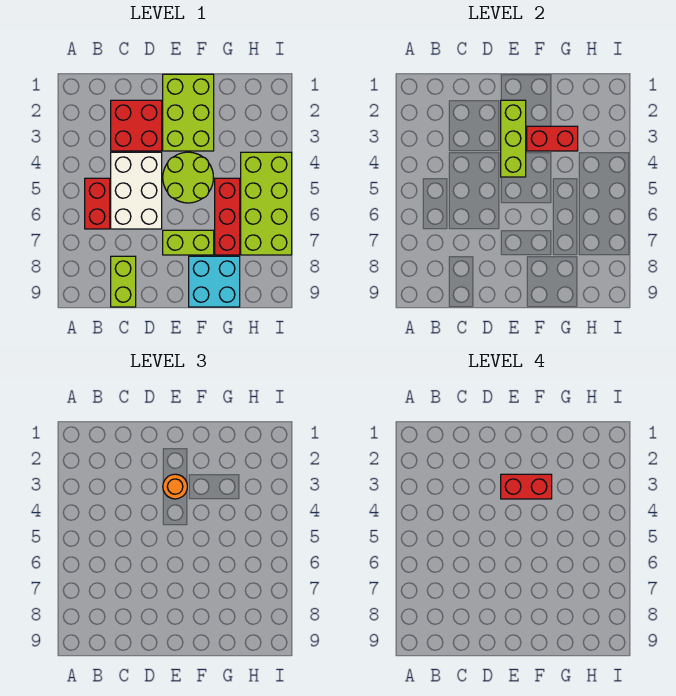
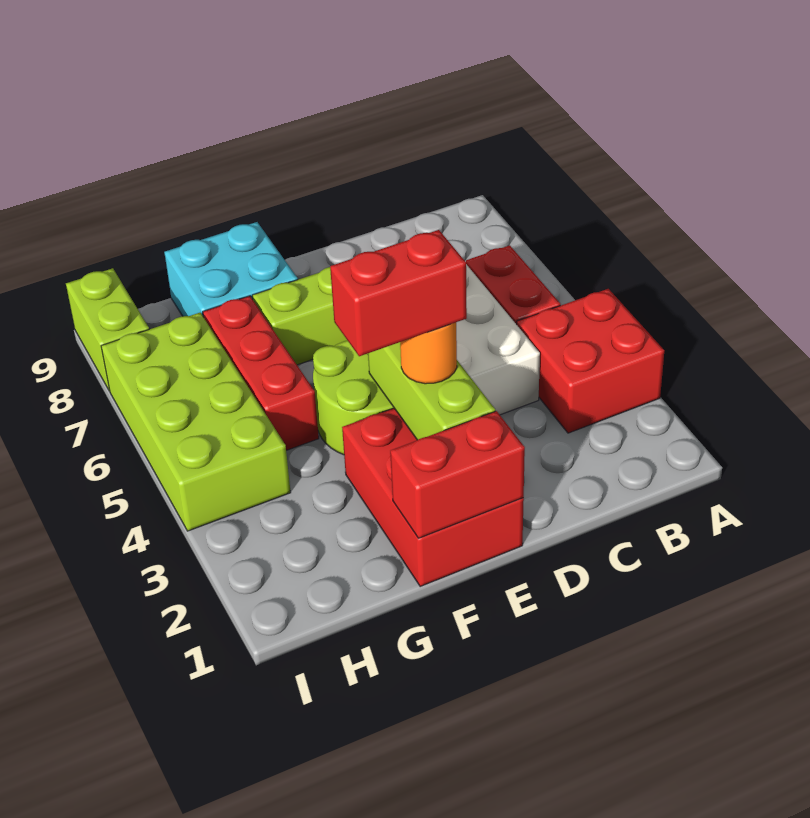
red brick C2:D3 level 1 -> red brick A3:B4 level 1
lime brick C8:C9 level 1 -> lime brick I8:I9 level 1
lime brick E1:F3 level 1 -> red brick E1:F3 level 1
red brick F3:G3 level 2 -> red brick E1:F1 level 2

